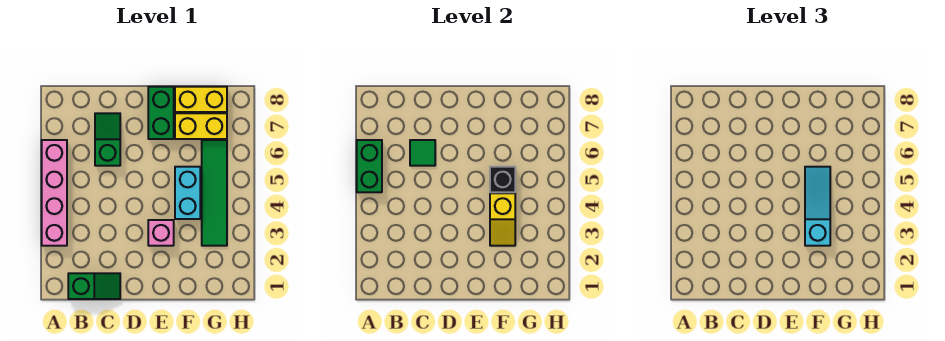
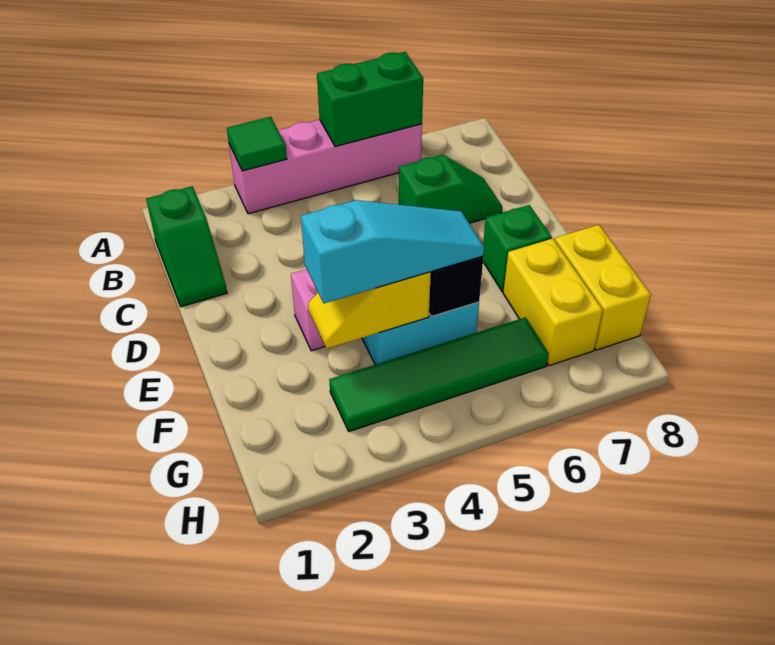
green tile C6 level 2 -> green tile A3 level 2
green brick E7:E8 level 1 -> green brick E7 level 1

